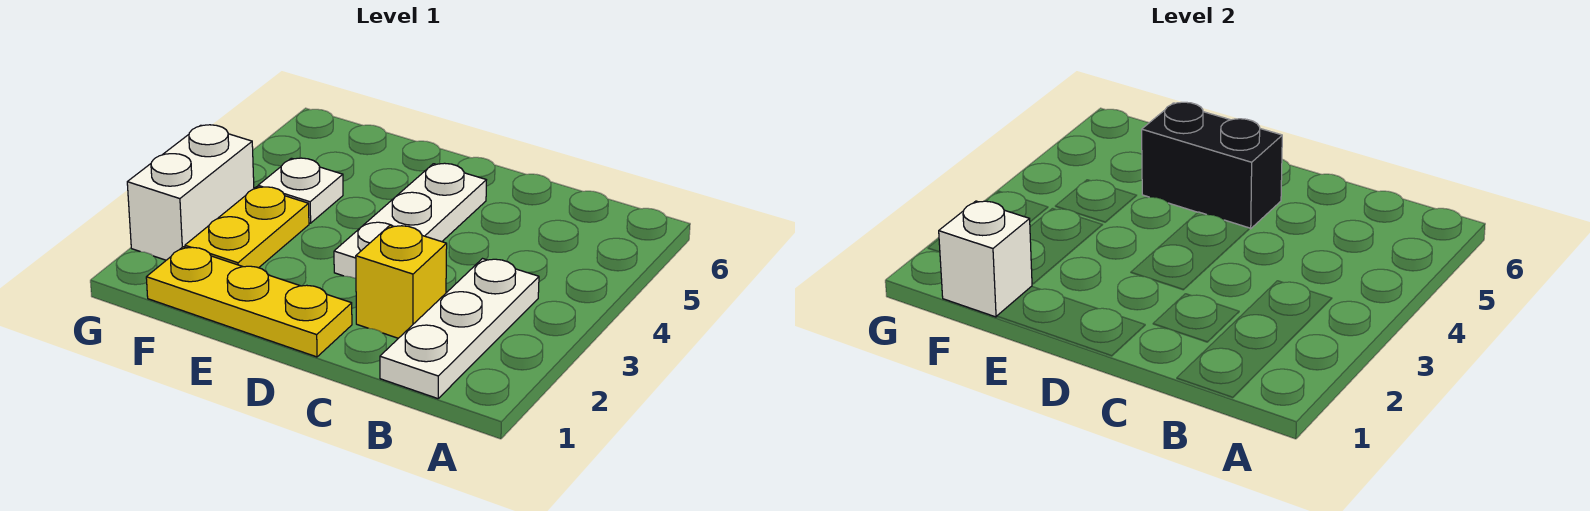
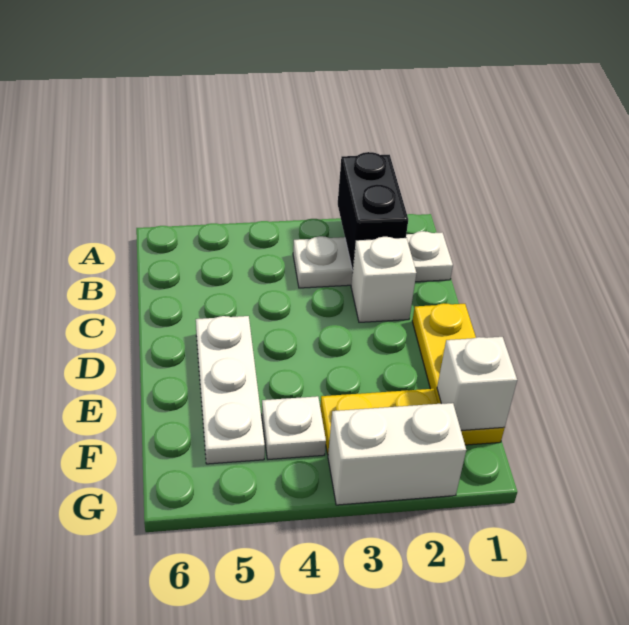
yellow brick C2 level 1 -> white brick C2 level 1
white plate D3:D5 level 1 -> white plate D5:F5 level 1
black brick D5:E5 level 2 -> black brick A2:B2 level 2

